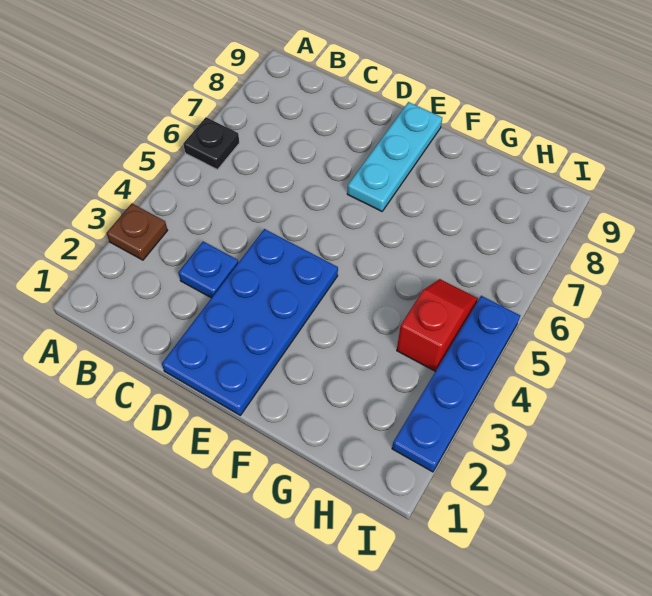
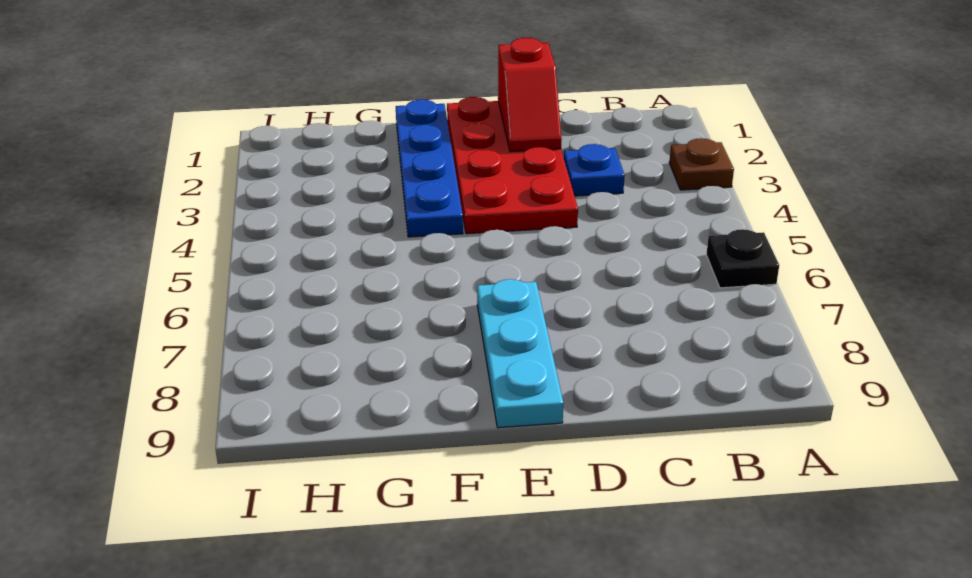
blue plate D1:E4 level 1 -> red plate D1:E4 level 1
red slope H4:H5 level 1 top 4 -> red slope D1:D2 level 2 top 1
blue plate I2:I5 level 1 -> blue plate F1:F4 level 1

